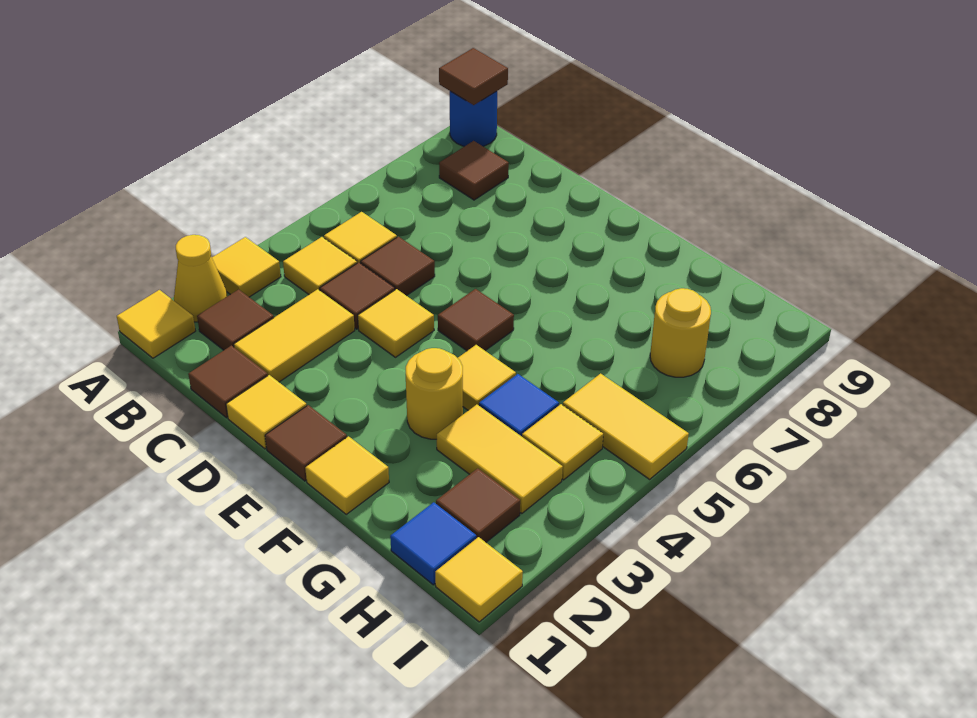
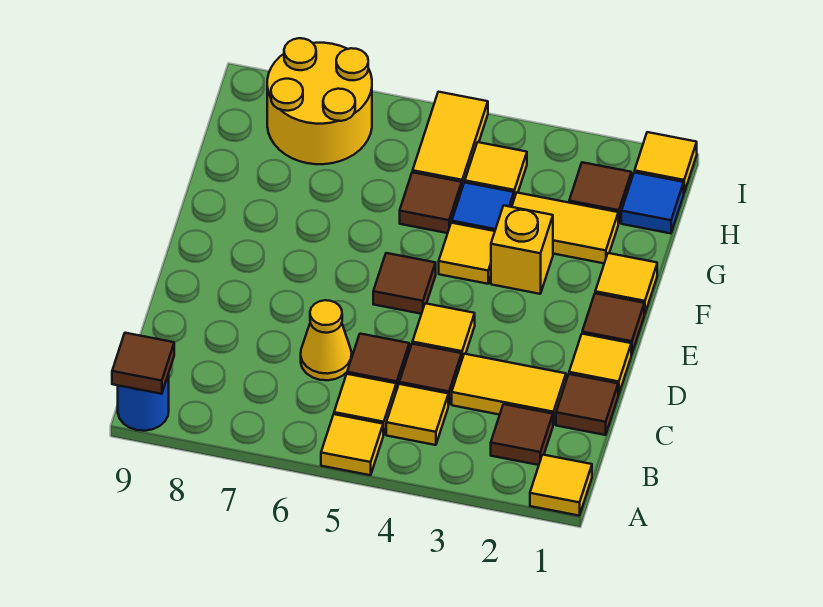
yellow cone A2 level 1 -> yellow cone C6 level 1
yellow tile A3 level 1 -> yellow tile A5 level 1
brown tile B8 level 1 -> brown tile G5 level 1
yellow round brick F3 level 1 -> yellow brick F3 level 1
yellow tile G3:H3 level 1 -> yellow tile G2:G3 level 1
yellow round brick H7 level 1 -> yellow round brick H7:I8 level 1

